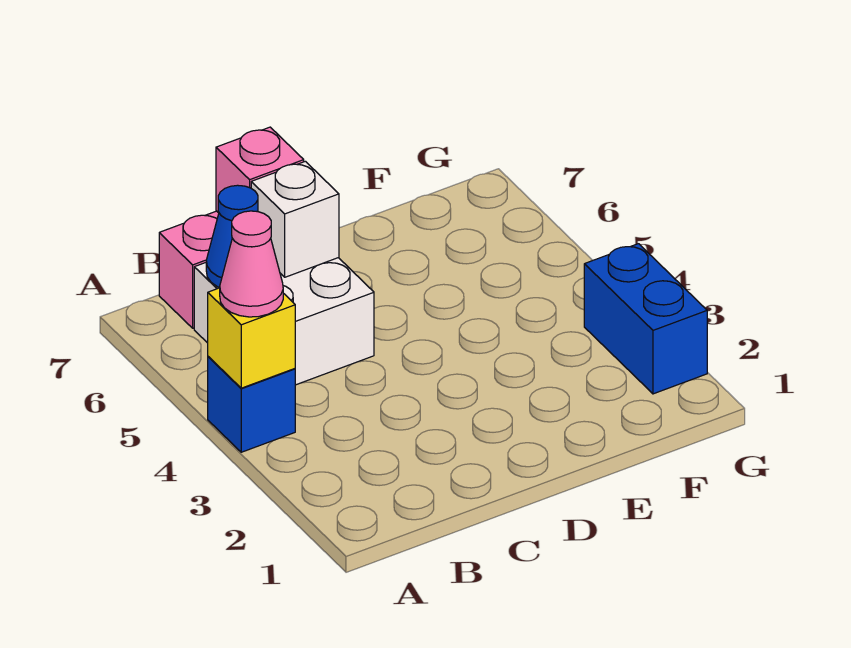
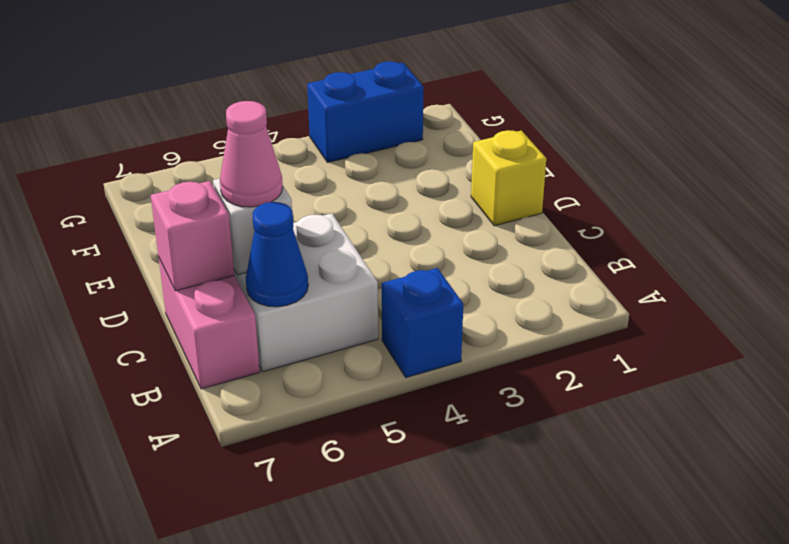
yellow brick A4 level 2 -> yellow brick D1 level 1
pink cone A4 level 3 -> pink cone C6 level 3

